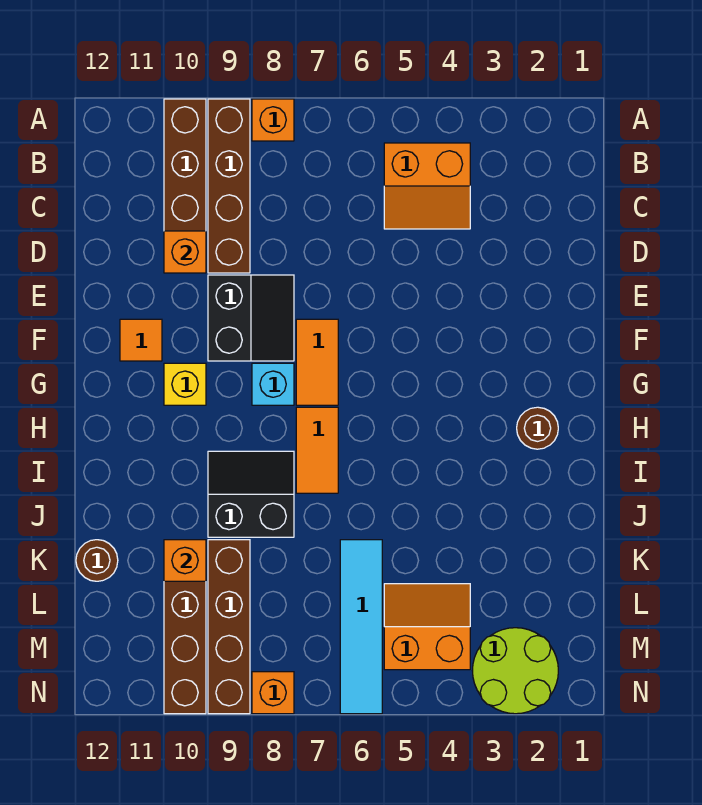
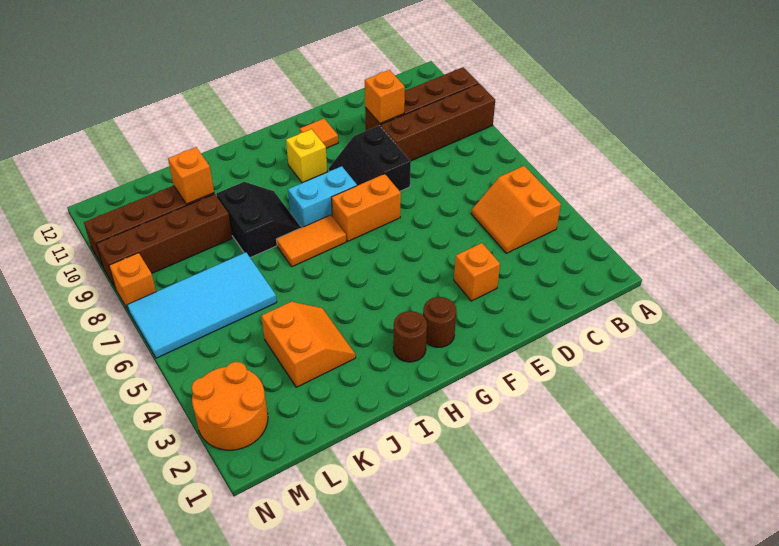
orange brick A8 level 1 -> orange brick E3 level 1
black slope E8:F9 level 1 top 9 -> black slope E8:F9 level 1 top E
orange tile F7:G7 level 1 -> orange brick F7:G7 level 1
cyan brick G8 level 1 -> cyan brick G8:H8 level 1
cyan tile K6:N6 level 1 -> cyan tile K6:N7 level 1
brown round brick K12 level 1 -> brown round brick G2 level 1
orange slope L4:M5 level 1 top M -> orange slope J3:K4 level 1 top K
lime round brick M2:N3 level 1 -> orange round brick M2:N3 level 1

